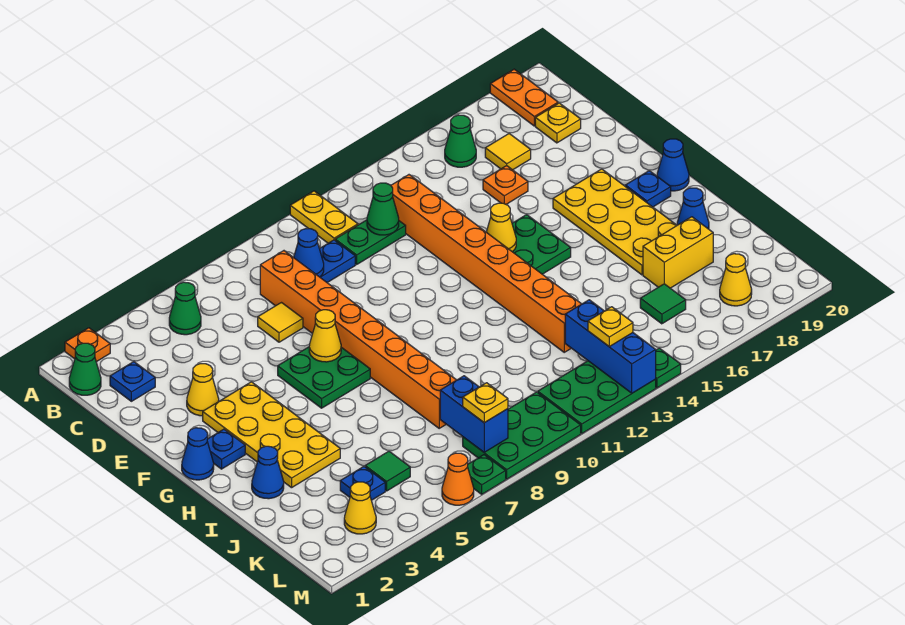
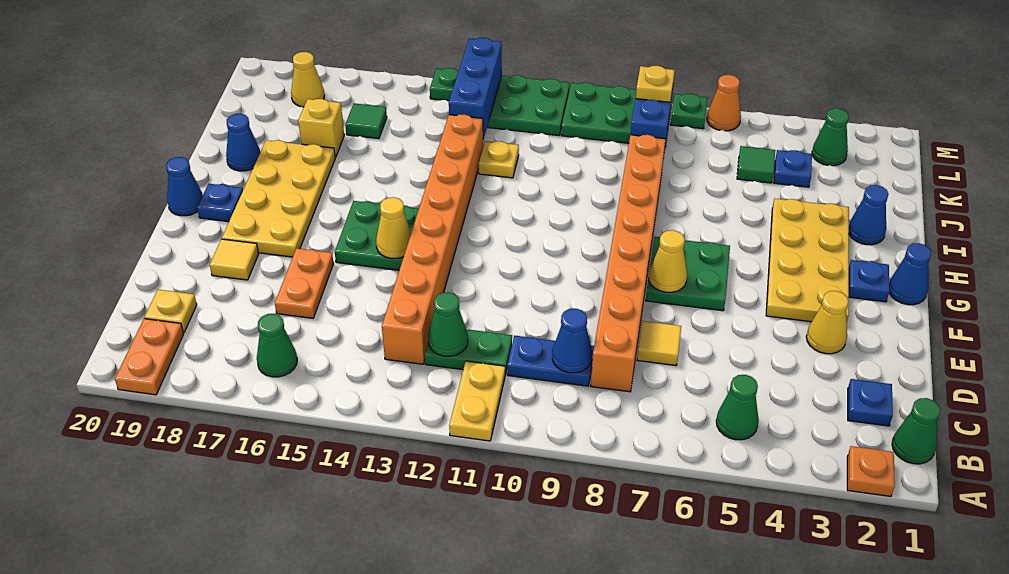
yellow tile C17 level 1 -> yellow tile E18 level 1
orange plate D16 level 1 -> orange plate D16:E16 level 1
yellow brick J17:J18 level 1 -> yellow brick J17 level 1
yellow cone L3 level 1 -> green cone L3 level 1
yellow plate L13 level 3 -> yellow plate J12 level 1

